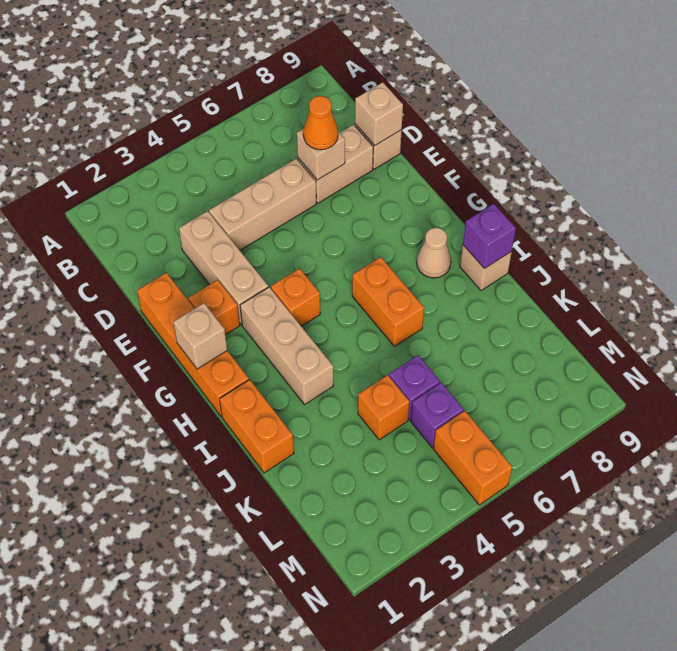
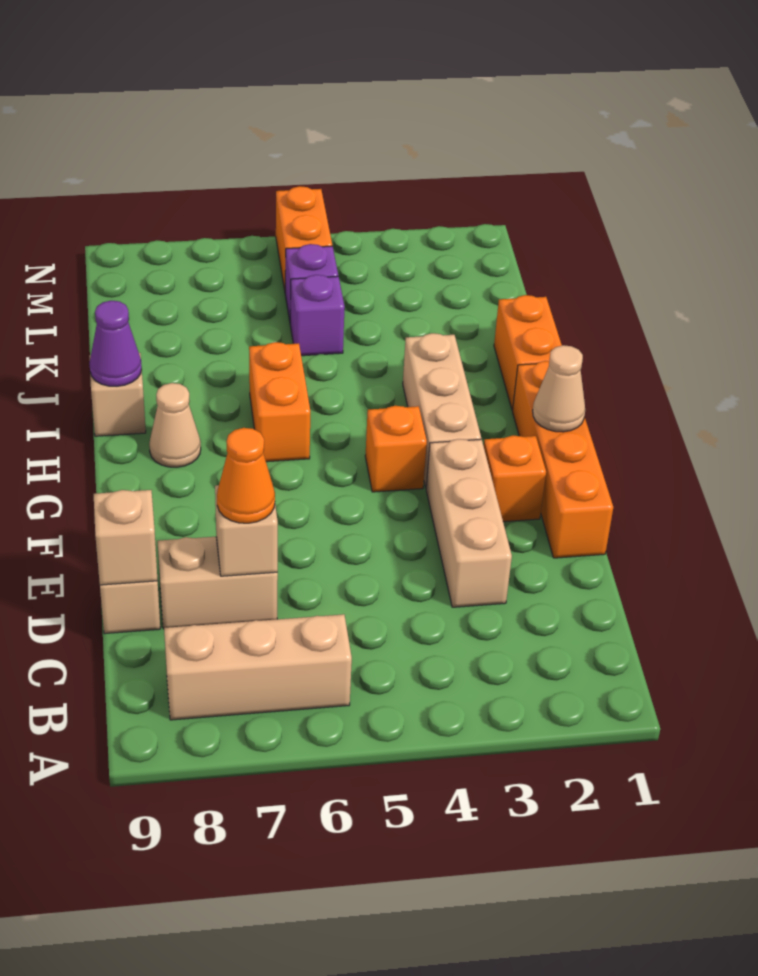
tan brick D4:D6 level 1 -> tan brick B6:B8 level 1
tan brick G1 level 2 -> tan cone G1 level 2
purple brick I9 level 2 -> purple cone I9 level 2
orange brick K4 level 1 -> none

